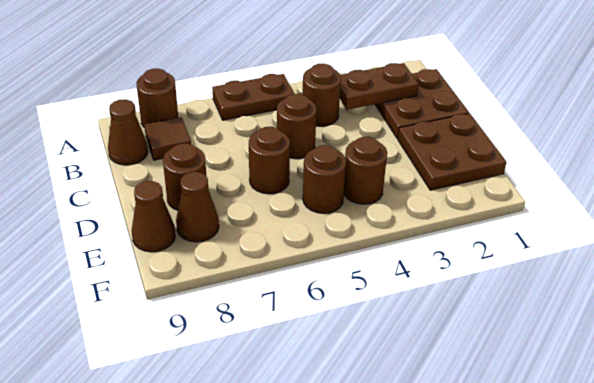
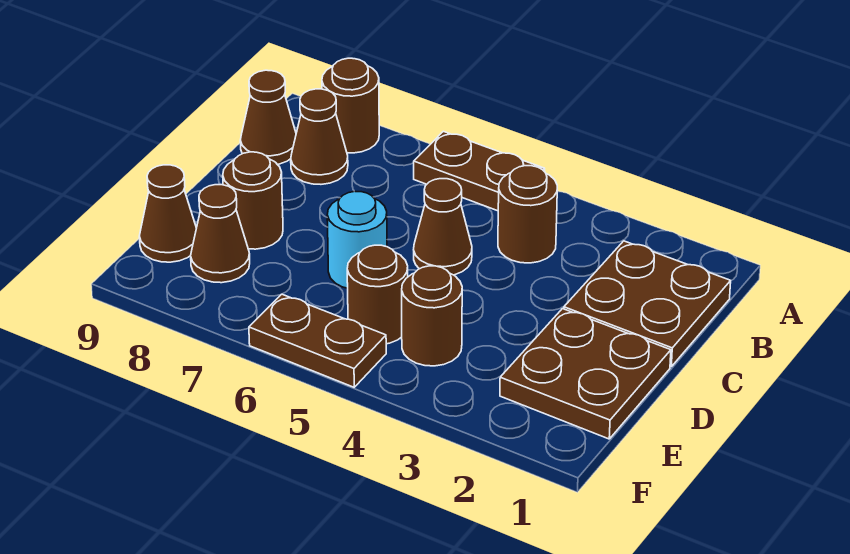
brown plate B2:B3 level 2 -> brown plate F5:F6 level 1
brown tile B8 level 1 -> brown cone B8 level 1
brown round brick C5 level 1 -> brown cone C5 level 1
brown round brick D6 level 1 -> cyan round brick D6 level 1

